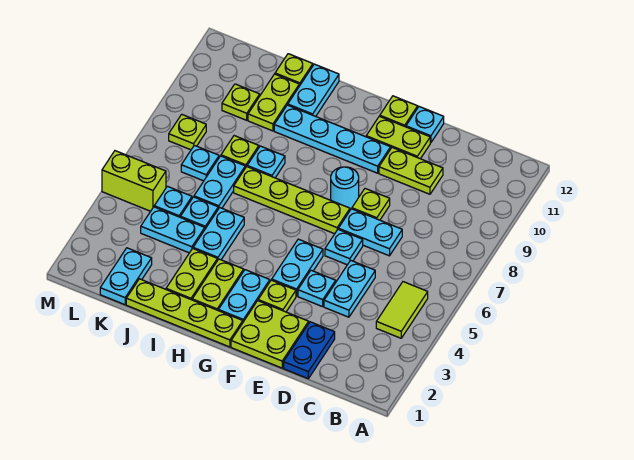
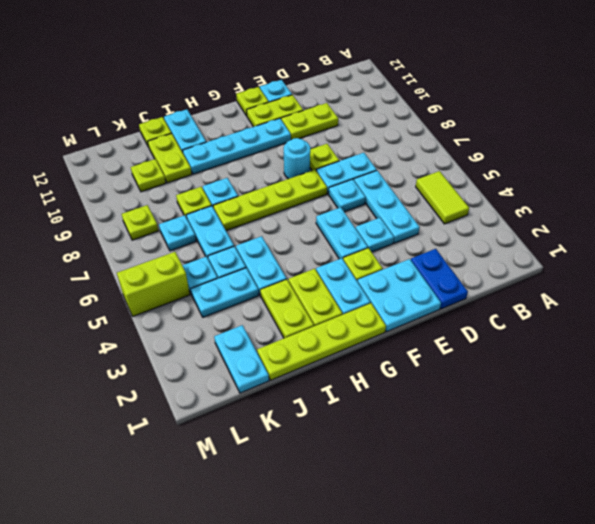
cyan plate D4:D5 level 1 -> cyan plate D4:D6 level 1
lime plate E1:F2 level 1 -> cyan plate E1:F2 level 1

